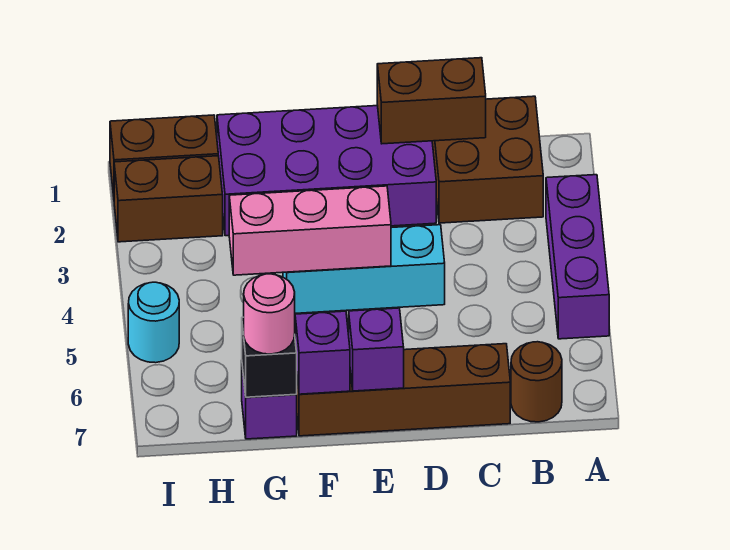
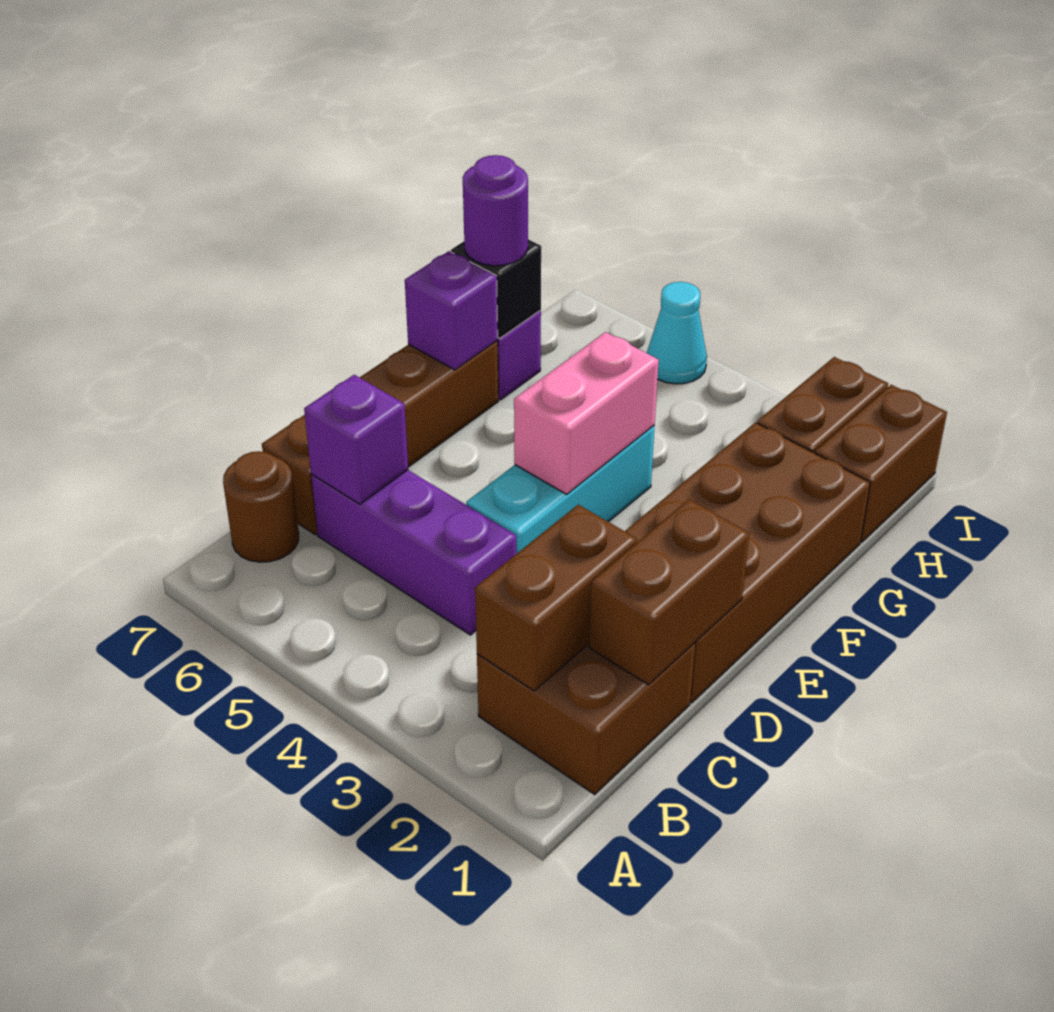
purple brick A3:A5 level 1 -> purple brick C4:C6 level 1
none -> brown brick B2:C2 level 2
purple brick D1:G2 level 1 -> brown brick D1:G2 level 1
pink brick E4:G4 level 2 -> pink brick E4:F4 level 2
purple brick E7 level 2 -> purple brick C6 level 2
pink round brick G7 level 3 -> purple round brick G7 level 3
cyan round brick I5 level 1 -> cyan cone I5 level 1

